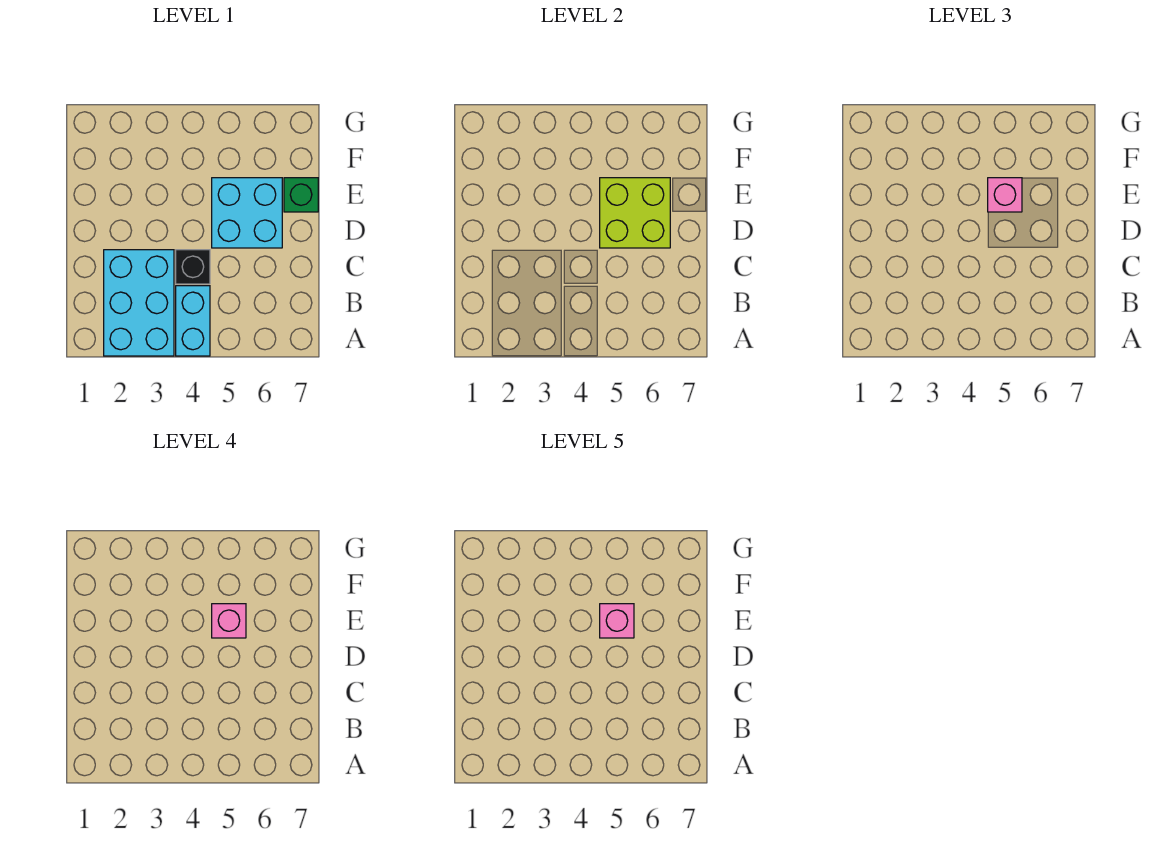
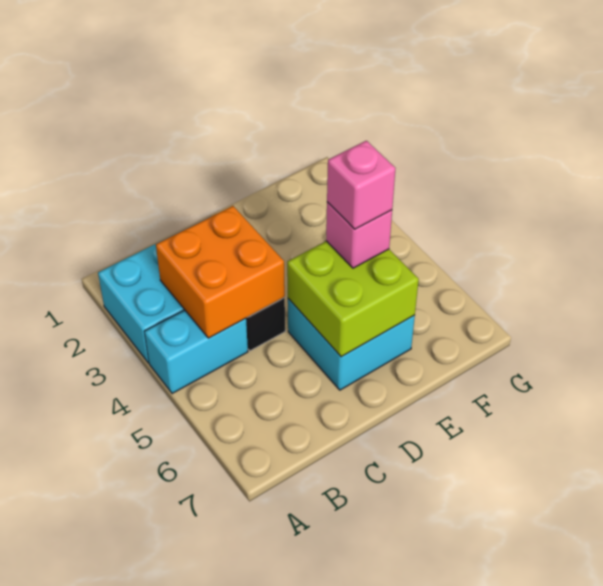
none -> orange brick B3:C4 level 2
pink brick E5 level 5 -> none
green brick E7 level 1 -> none

